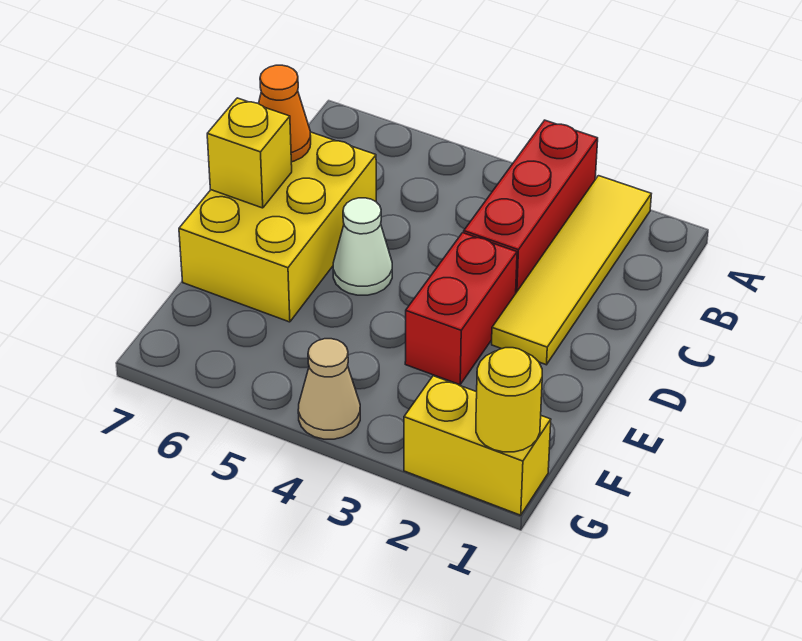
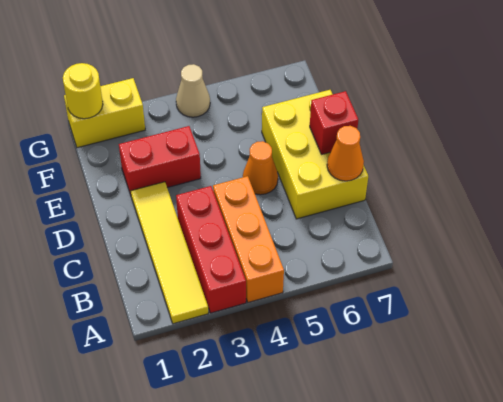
none -> orange brick A4:C4 level 1
red brick D3:E3 level 1 -> red brick E2:E3 level 1
white cone D5 level 1 -> orange cone D5 level 1
yellow brick D7 level 2 -> red brick D7 level 2

